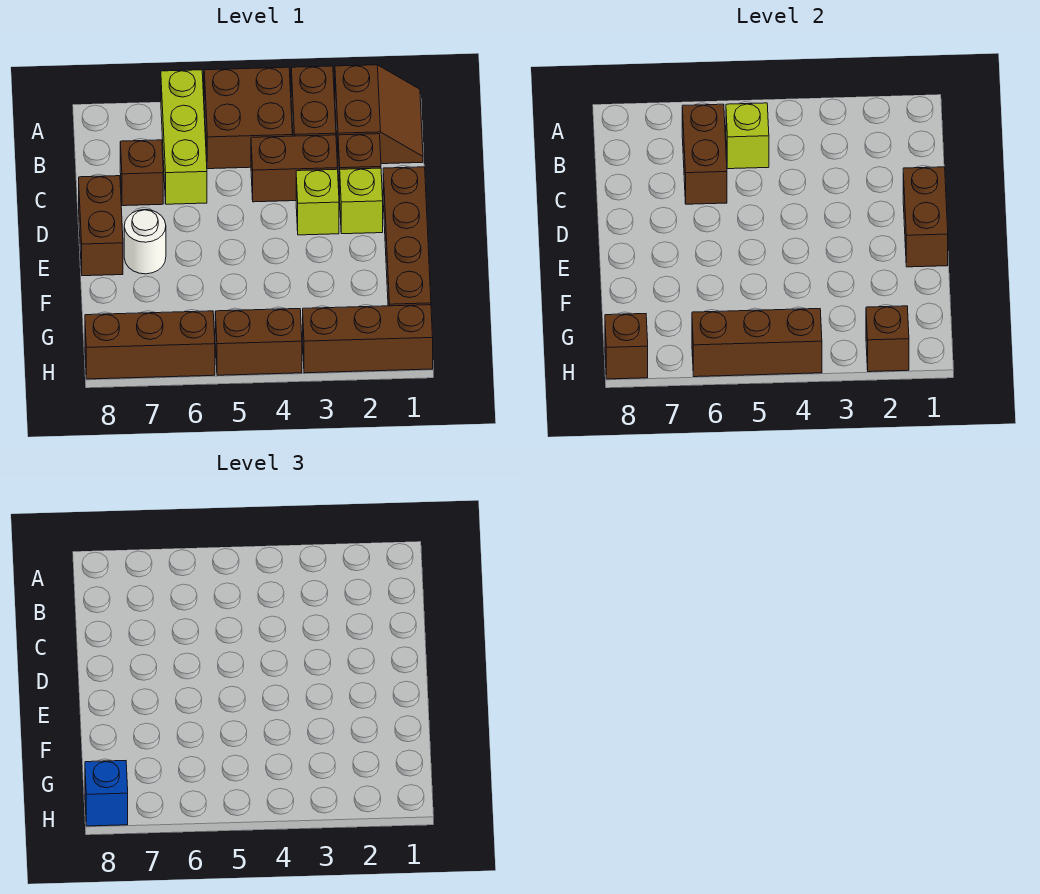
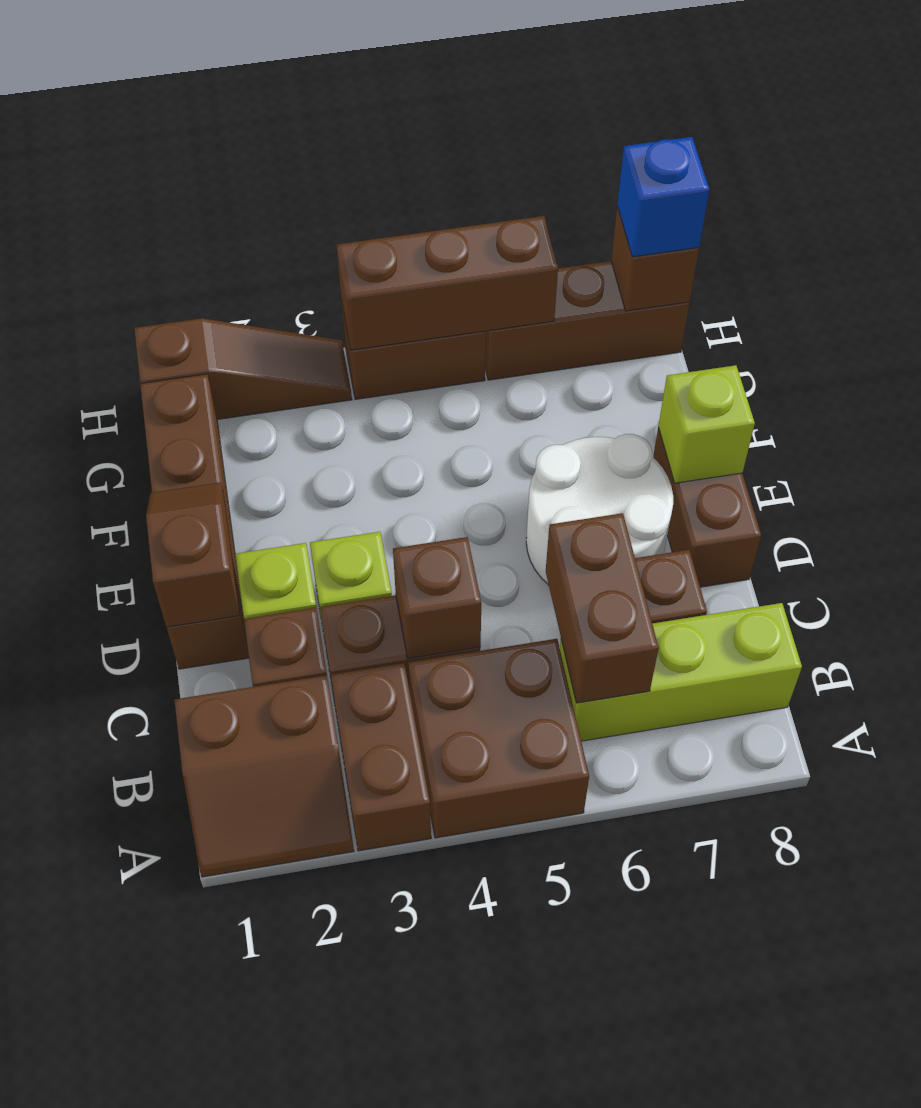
brown slope A1:B2 level 1 top 2 -> brown slope A1:B2 level 1 top B
lime brick A6:C6 level 1 -> lime brick B6:B8 level 1
lime brick B5 level 2 -> lime brick E8 level 2
brown brick D1:E1 level 2 -> brown slope D1:E1 level 2 top D
white round brick E7 level 1 -> white round brick D6:E7 level 1
brown brick H1:H3 level 1 -> brown slope H1:H3 level 1 top 1
brown brick H2 level 2 -> brown brick C4 level 2

